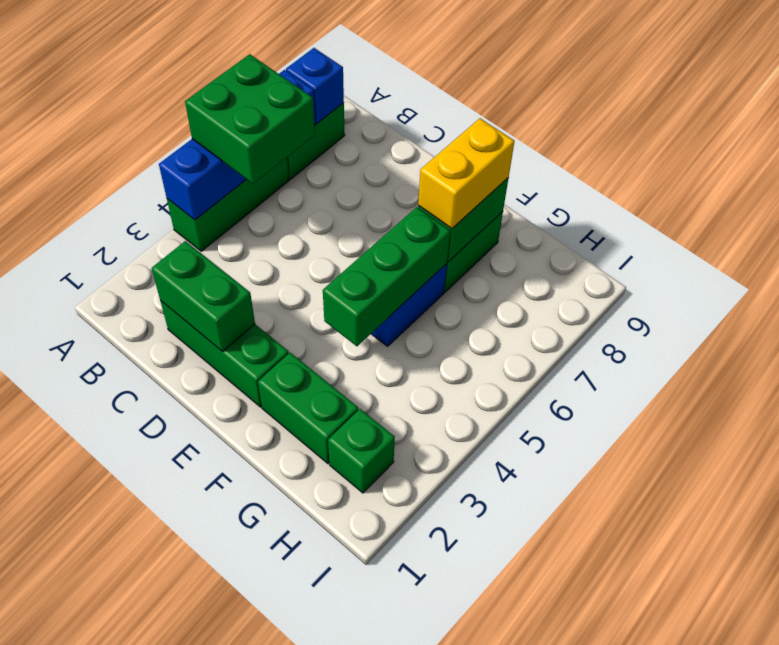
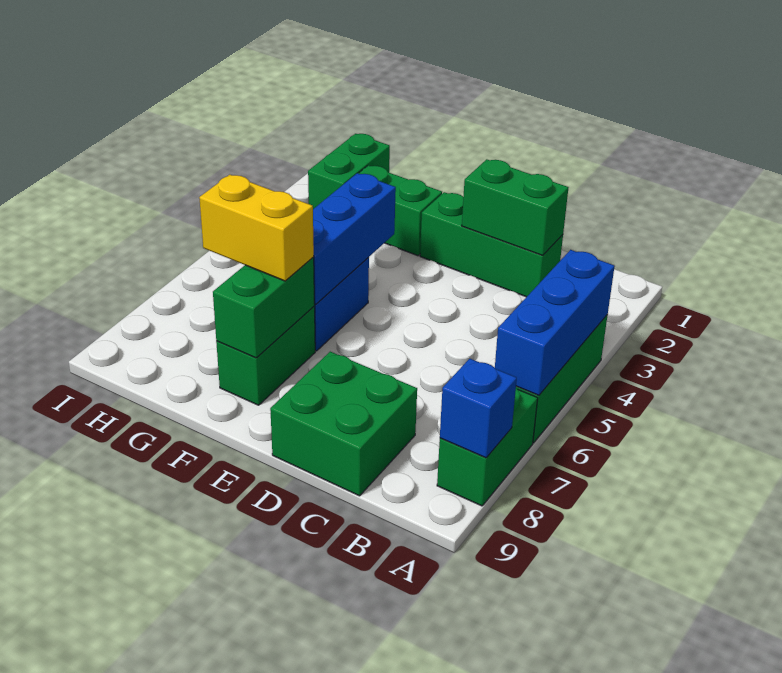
blue brick A4:A7 level 2 -> blue brick A4:A6 level 2
green brick A5:B6 level 3 -> green brick C8:D9 level 1
green brick F4:F6 level 2 -> blue brick F4:F6 level 2
yellow brick F7:F8 level 3 -> yellow brick F7:G7 level 3
green brick H2 level 1 -> green brick H1:H2 level 1

